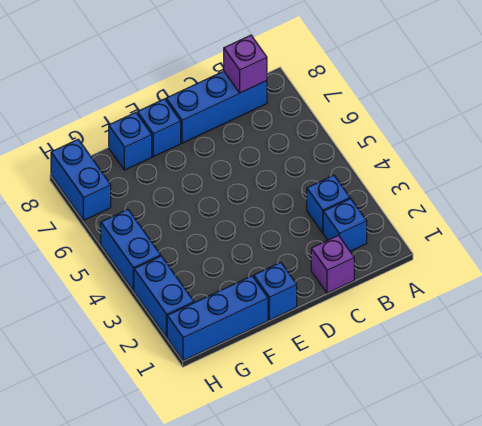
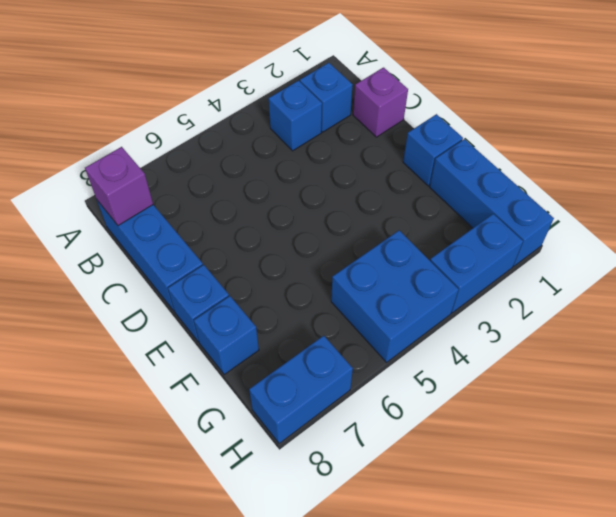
blue brick H4:H5 level 1 -> blue brick G4:H5 level 1

